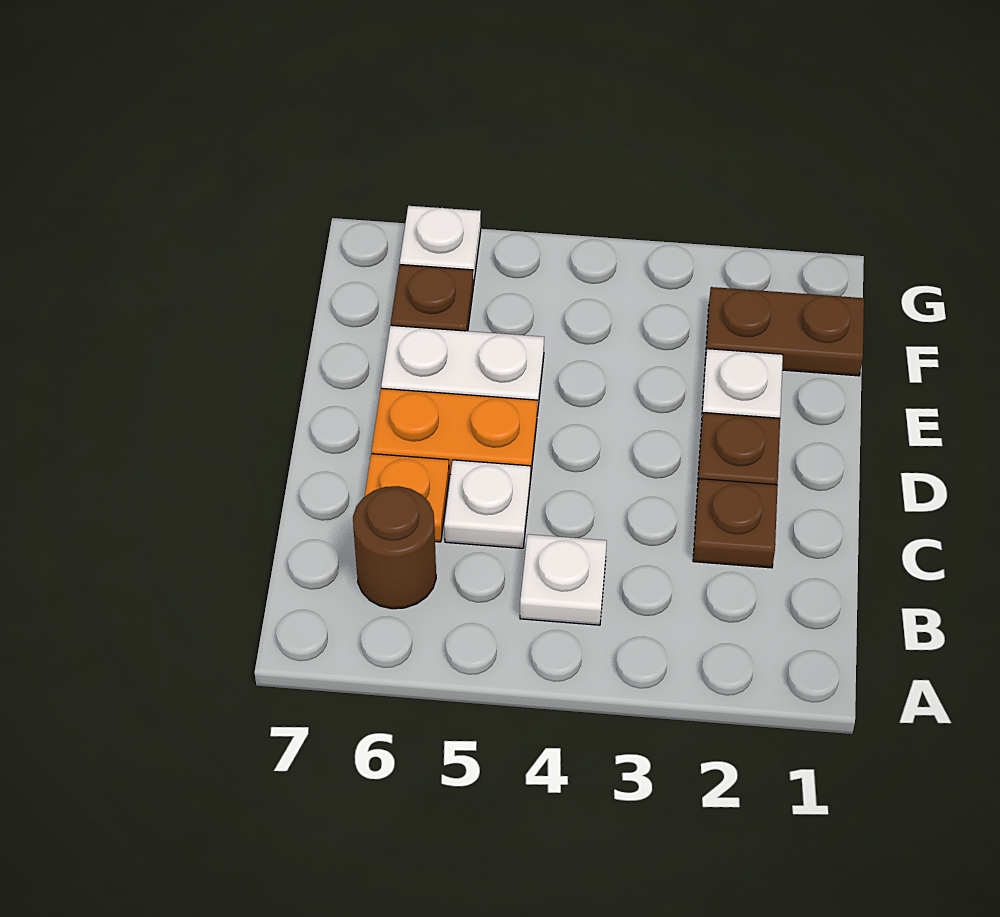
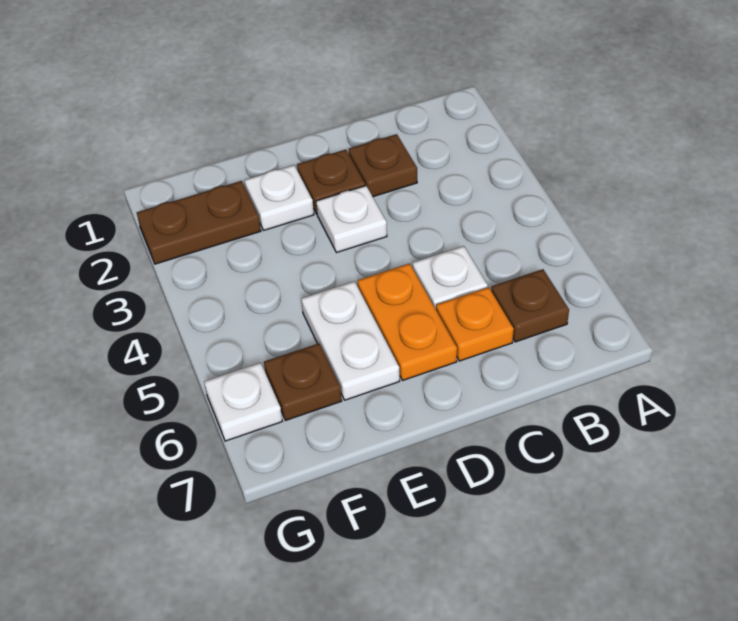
white plate B4 level 1 -> white plate D3 level 1
brown round brick B6 level 1 -> brown plate B6 level 1
brown plate F1:F2 level 1 -> brown plate F2:G2 level 1

